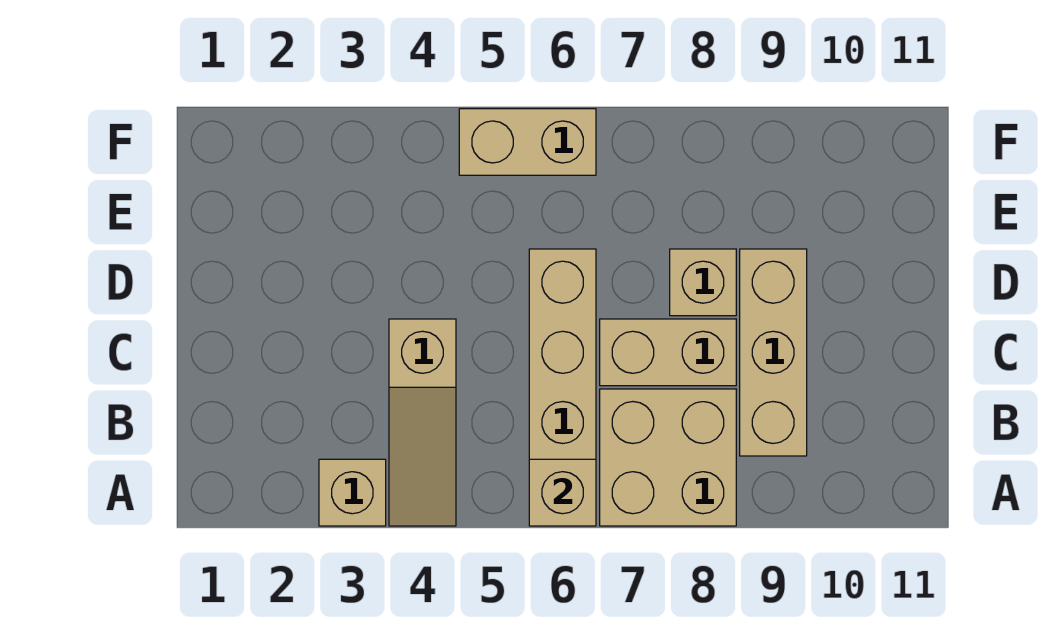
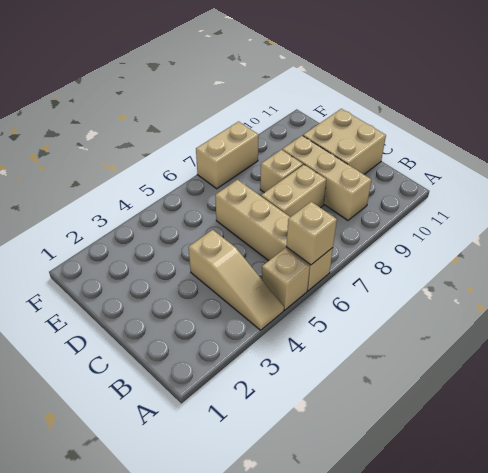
tan brick A3 level 1 -> tan brick A5 level 1
tan brick A7:B8 level 1 -> tan brick C10:D11 level 1
tan brick F5:F6 level 1 -> tan brick F7:F8 level 1

